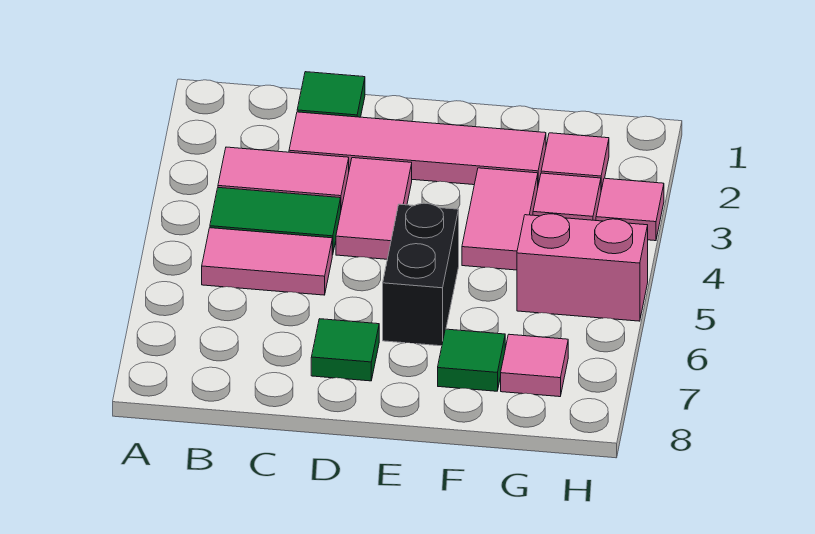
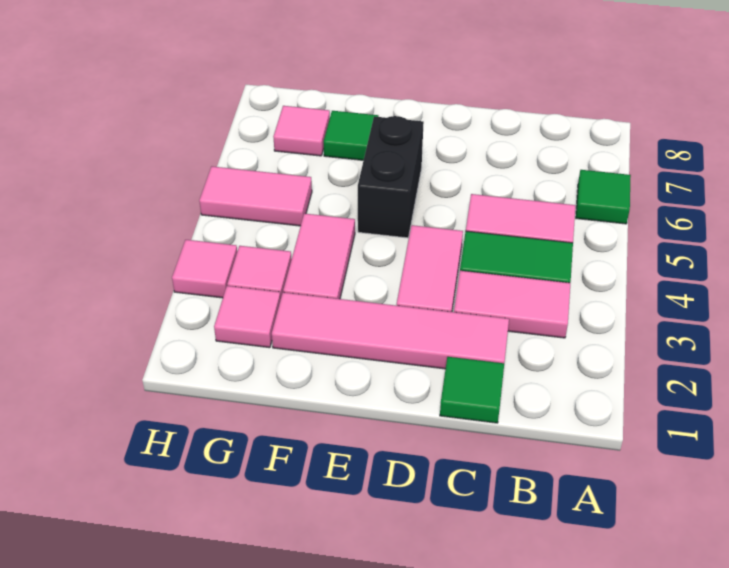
green tile D7 level 1 -> green tile A6 level 1
pink brick G5:H5 level 1 -> pink tile G5:H5 level 1

